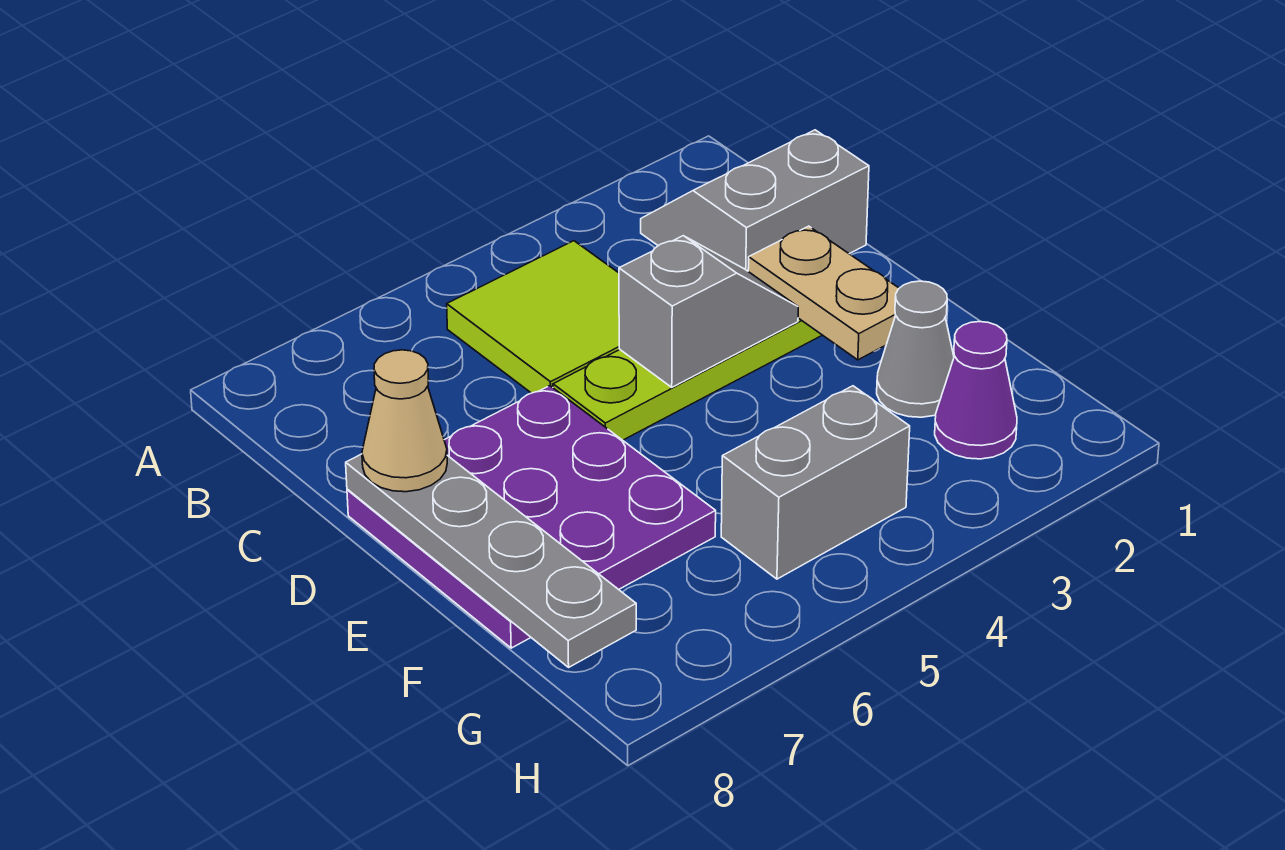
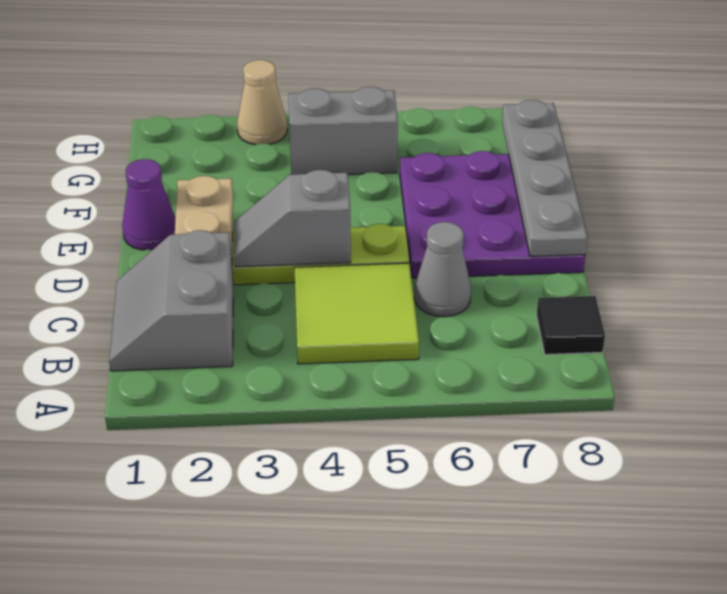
grey slope B1:C2 level 1 top C -> grey slope B1:C2 level 1 top 2
none -> black tile B8 level 1
tan cone D8 level 3 -> tan cone H3 level 1
grey cone F2 level 1 -> grey cone C6 level 1
purple cone G2 level 1 -> purple cone E1 level 1

